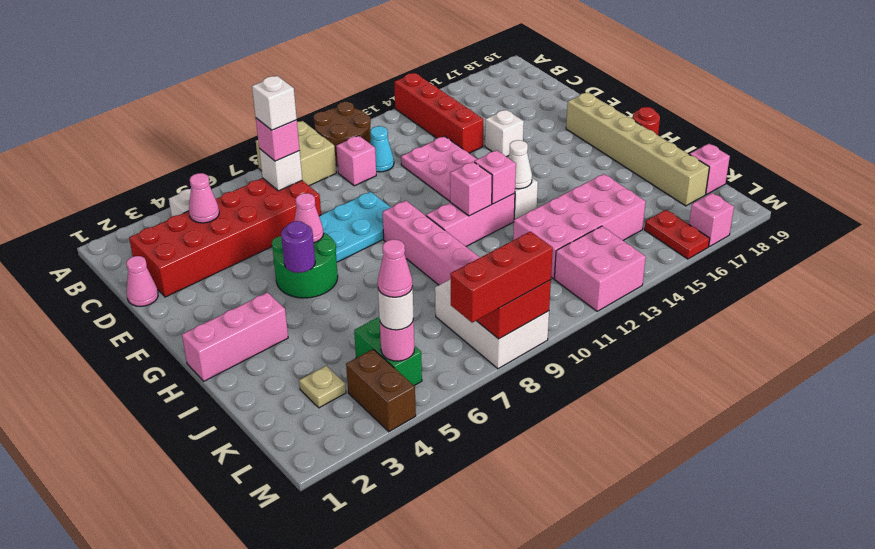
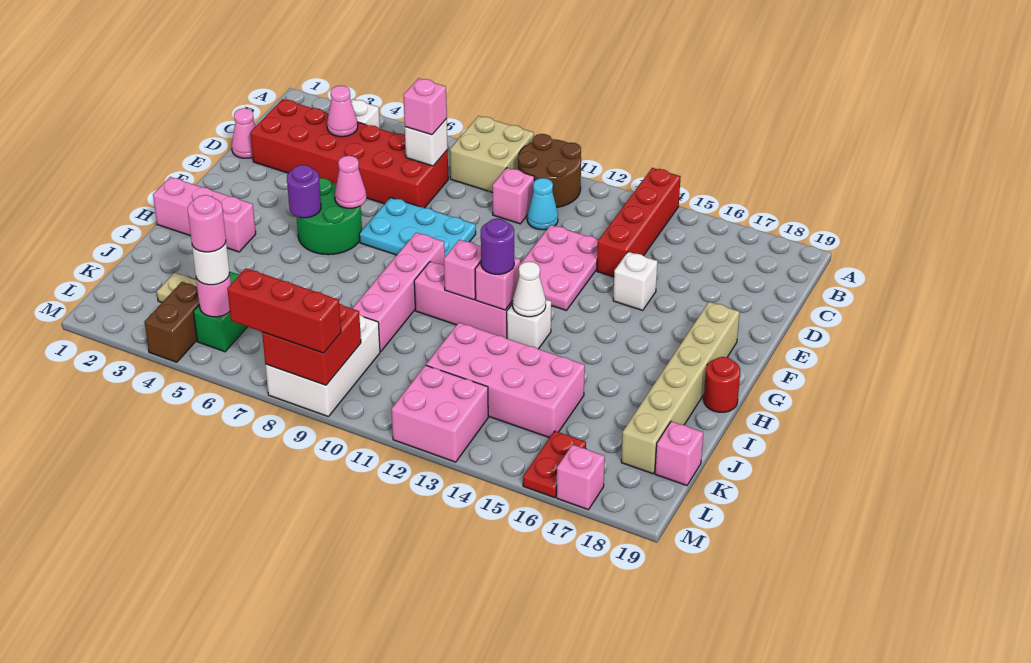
white brick C7 level 4 -> none
none -> purple round brick H12 level 3
pink cone L5 level 4 -> pink round brick L5 level 4

